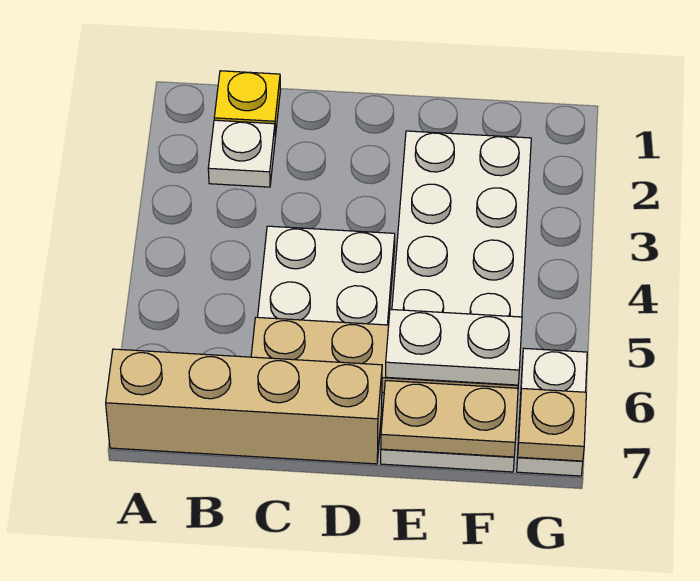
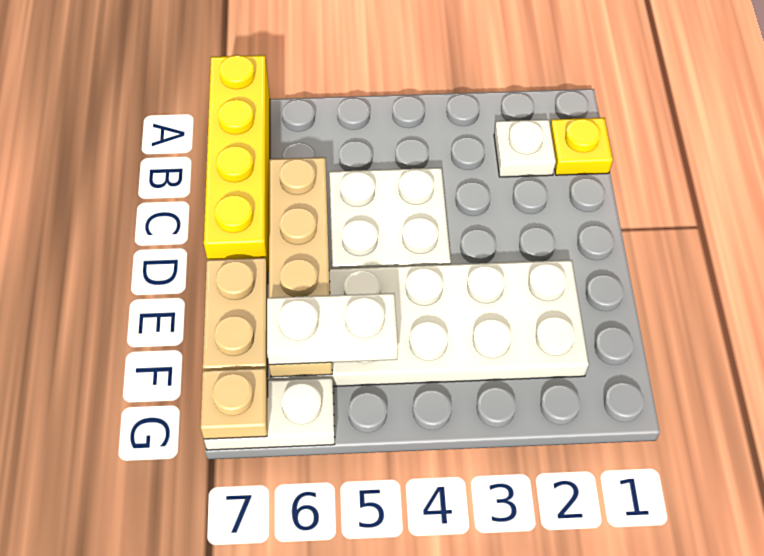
tan brick A7:D7 level 1 -> yellow brick A7:D7 level 1
white plate E6:F6 level 3 -> white plate F5:F6 level 3

